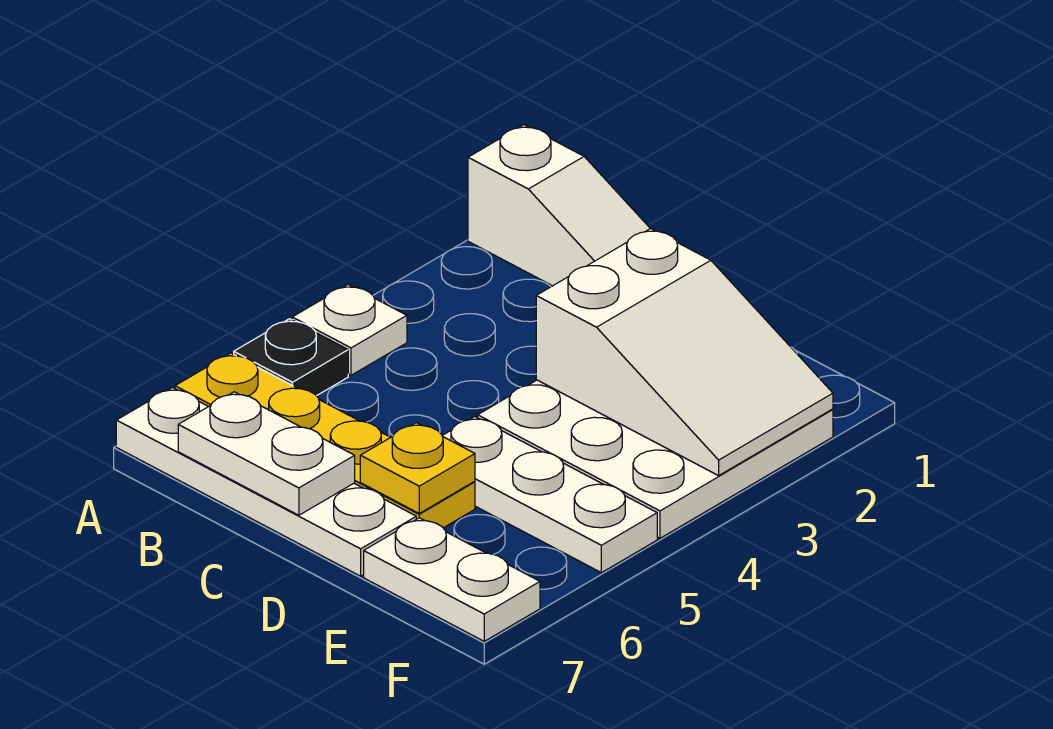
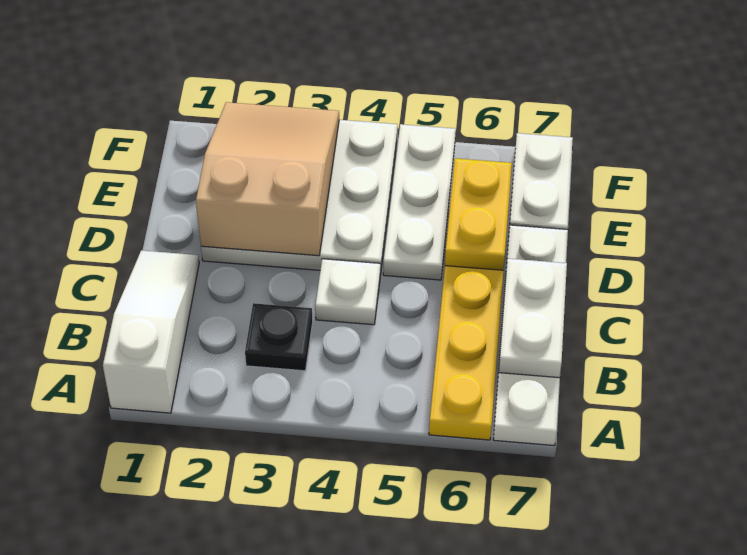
white plate A4 level 1 -> white plate C4 level 1
black plate A5 level 1 -> black plate B3 level 1
white slope D2:F3 level 2 top D -> tan slope D2:F3 level 2 top D
yellow plate D6 level 2 -> yellow plate D6:E6 level 2

